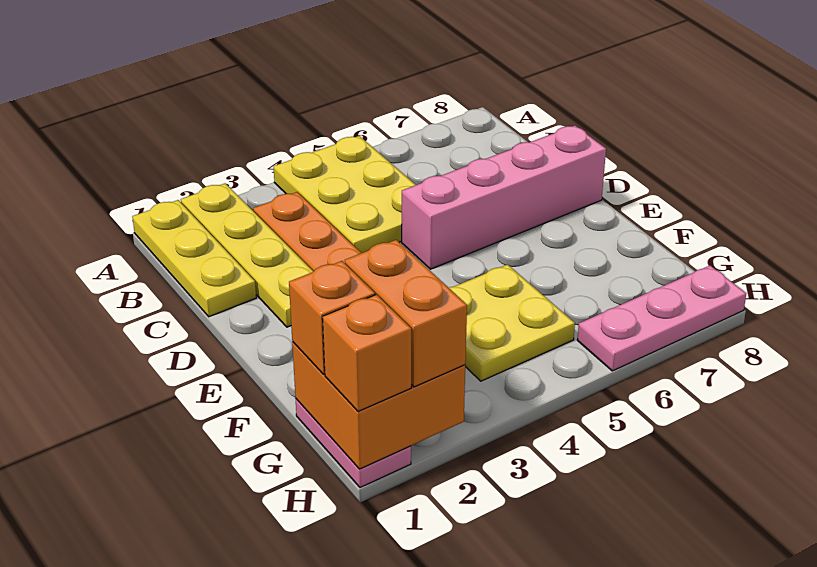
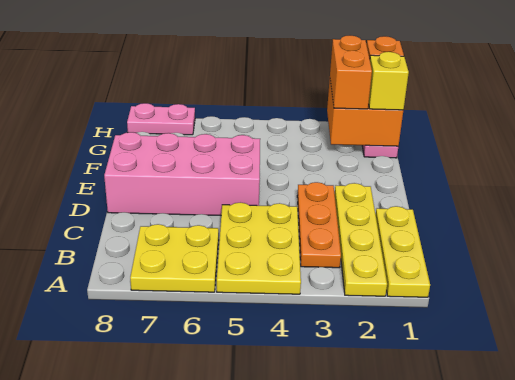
pink brick D5:D8 level 1 -> pink brick D5:E8 level 1
yellow plate F4:G5 level 1 -> yellow plate A6:B7 level 1
orange brick G1 level 3 -> yellow brick G1 level 3
pink plate H6:H8 level 1 -> pink plate H7:H8 level 1

